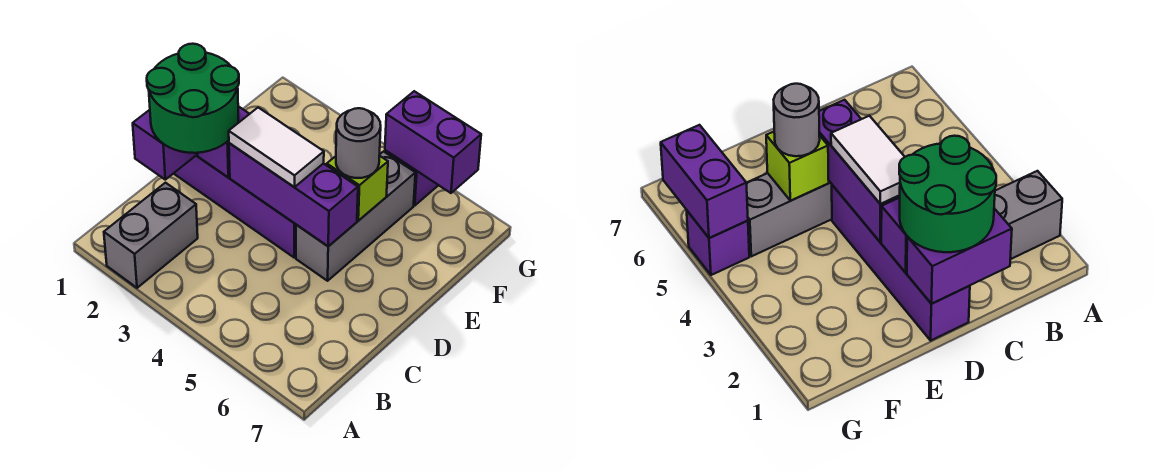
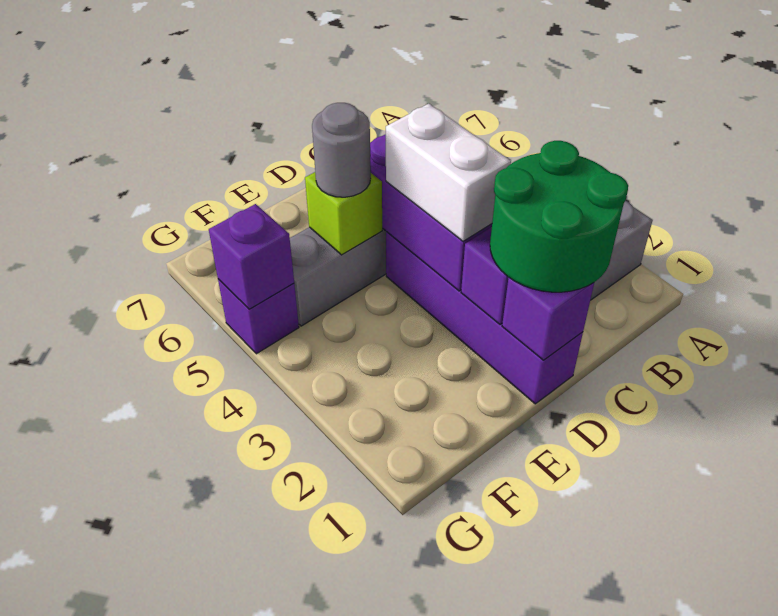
purple brick C1:D1 level 2 -> purple brick D1 level 2
white tile D3:D4 level 3 -> white brick D3:D4 level 3
purple brick G5:G6 level 2 -> purple brick G5 level 2

